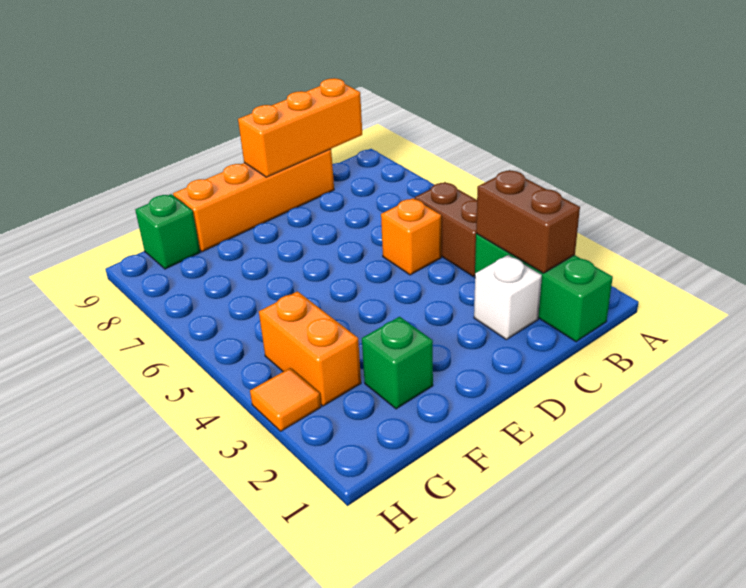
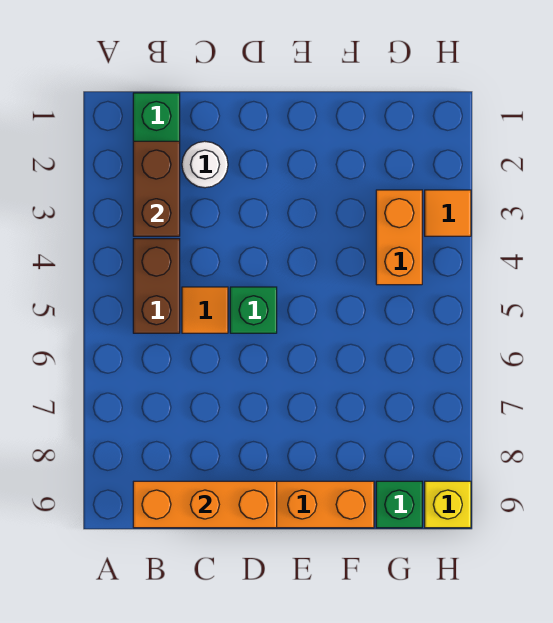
white brick C2 level 1 -> white round brick C2 level 1
orange brick C5 level 1 -> orange tile C5 level 1
green brick F2 level 1 -> green brick D5 level 1
none -> yellow brick H9 level 1

